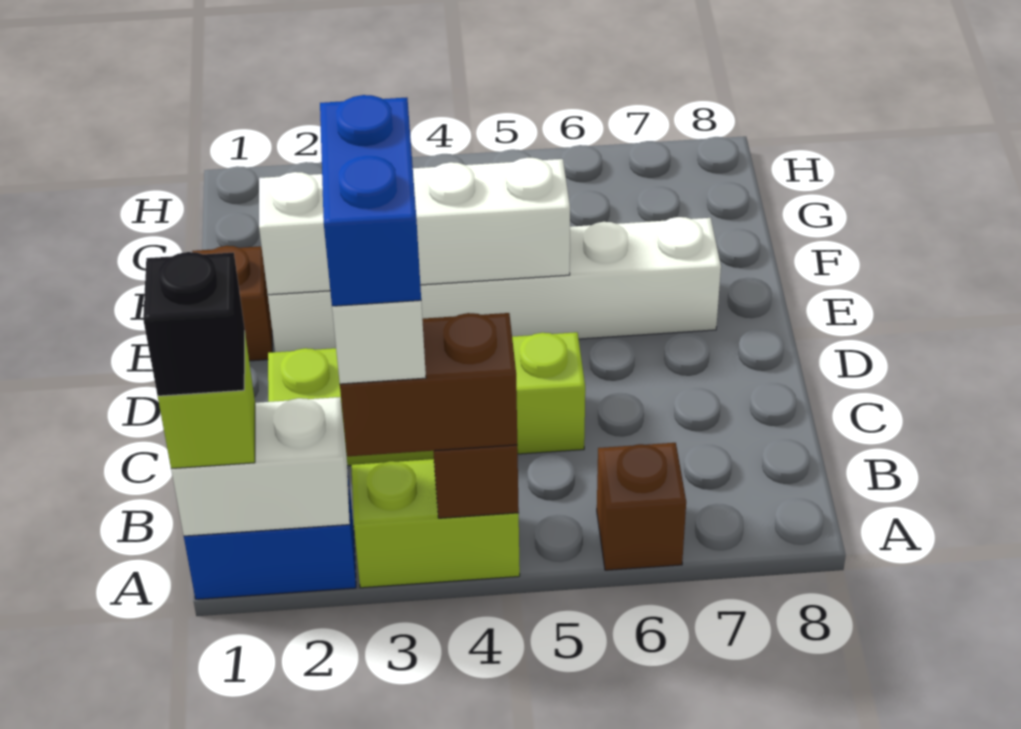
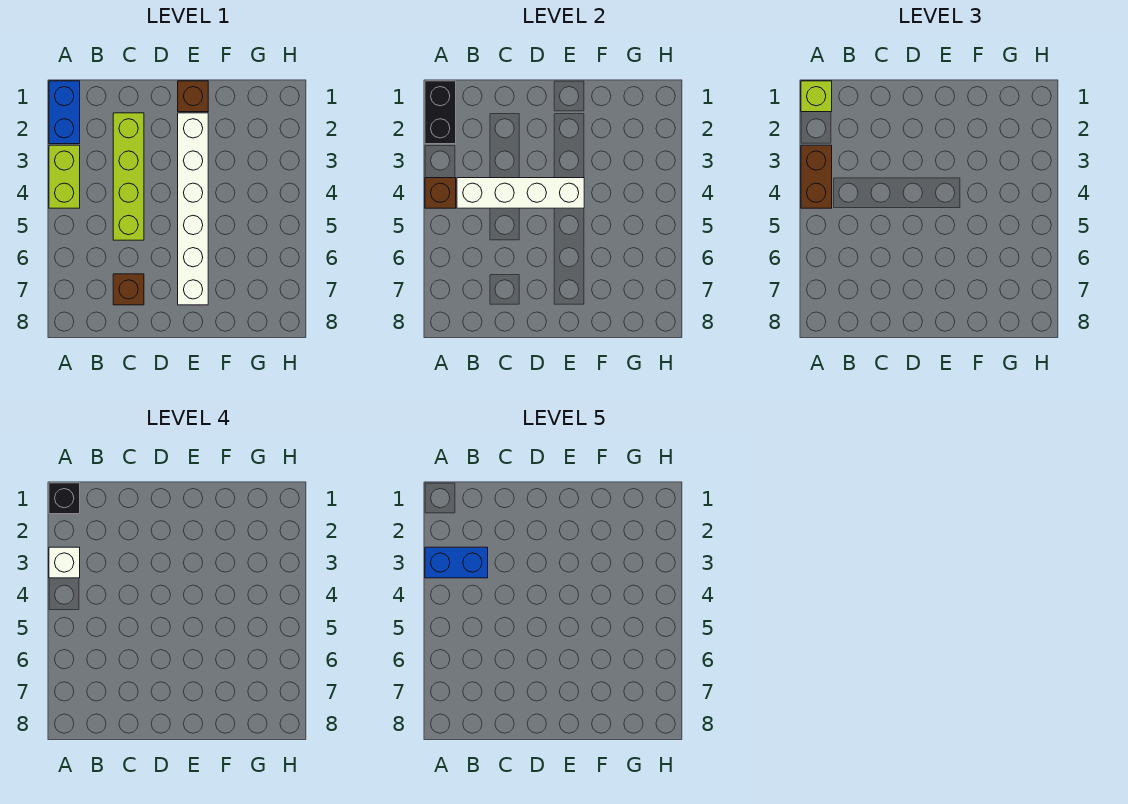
white brick A1:A2 level 2 -> black brick A1:A2 level 2
brown brick A6 level 1 -> brown brick C7 level 1
white brick E2:E5 level 2 -> white brick B4:E4 level 2

